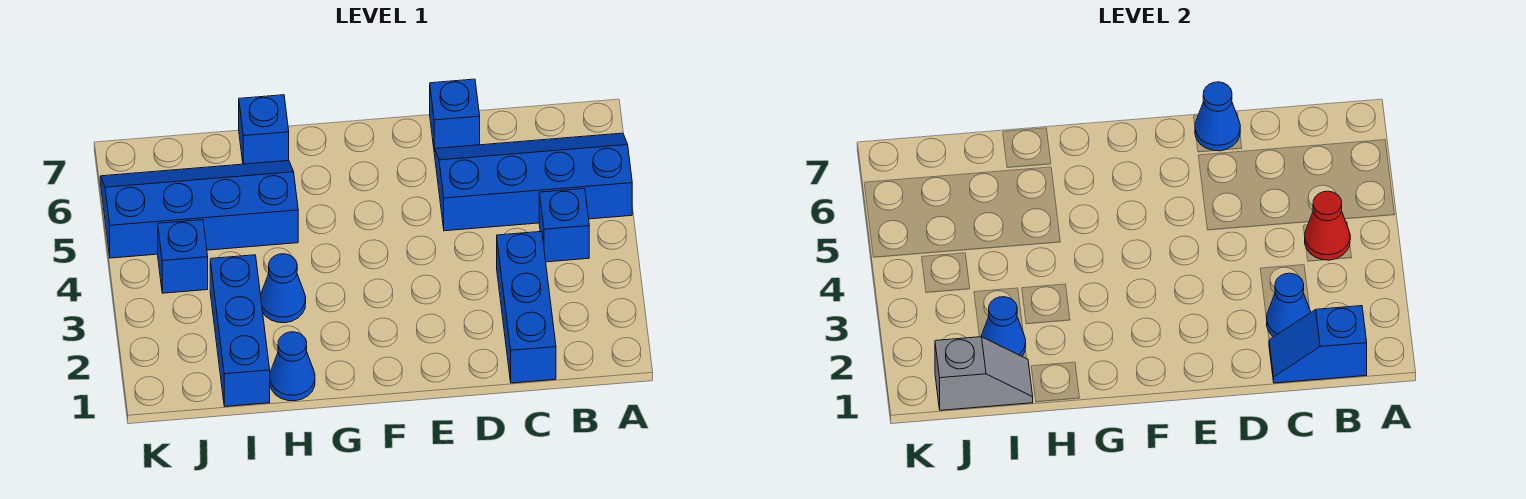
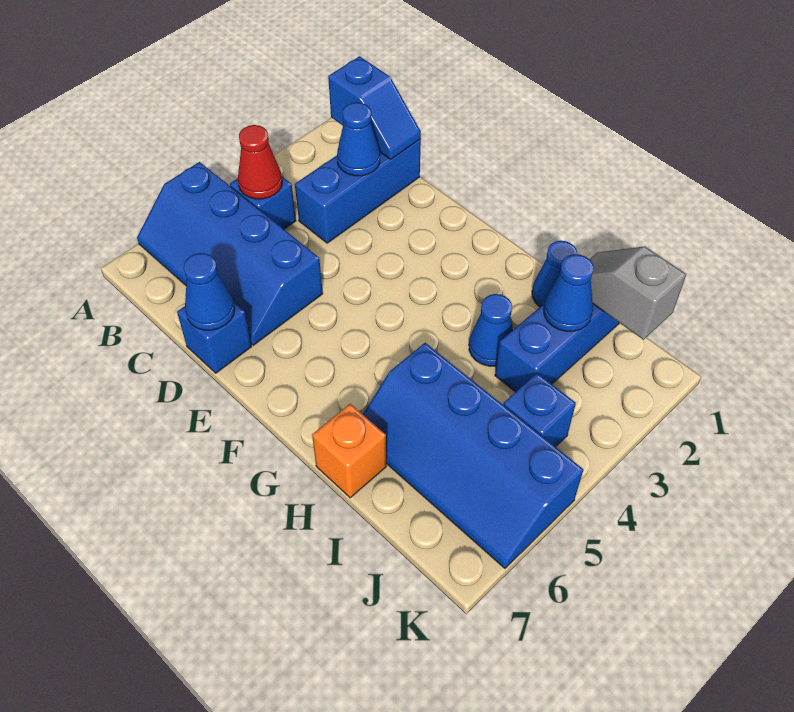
blue brick H7 level 1 -> orange brick H7 level 1

